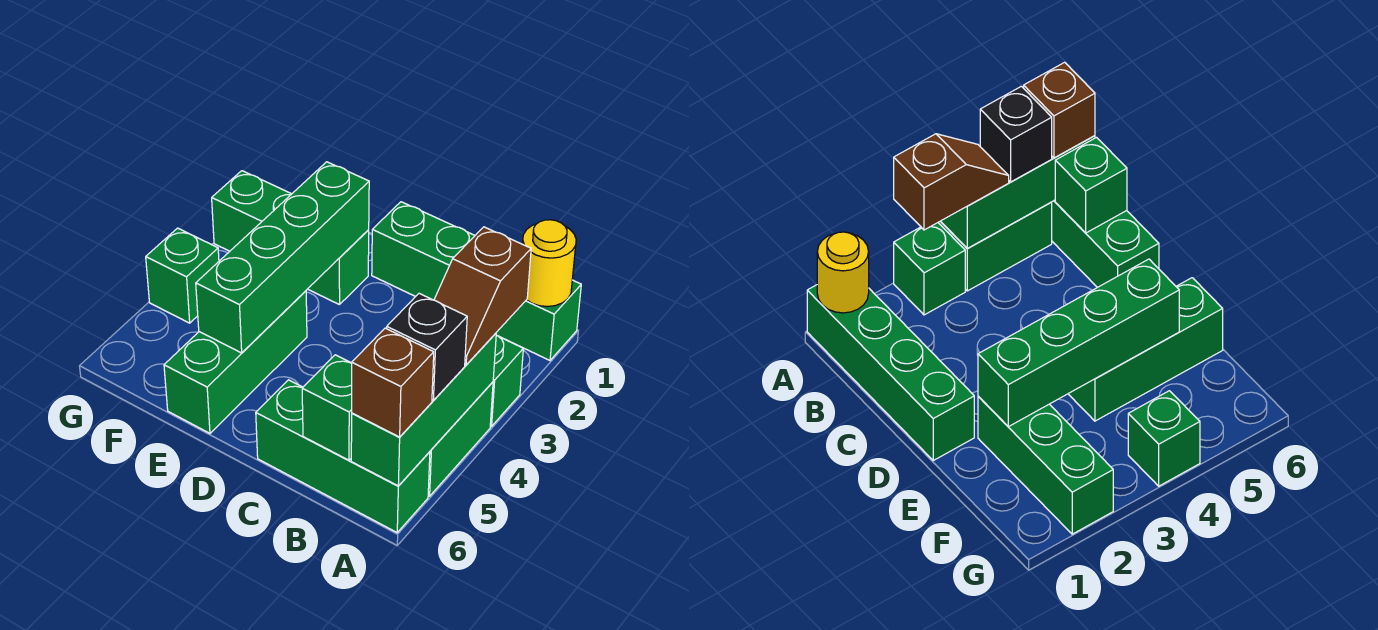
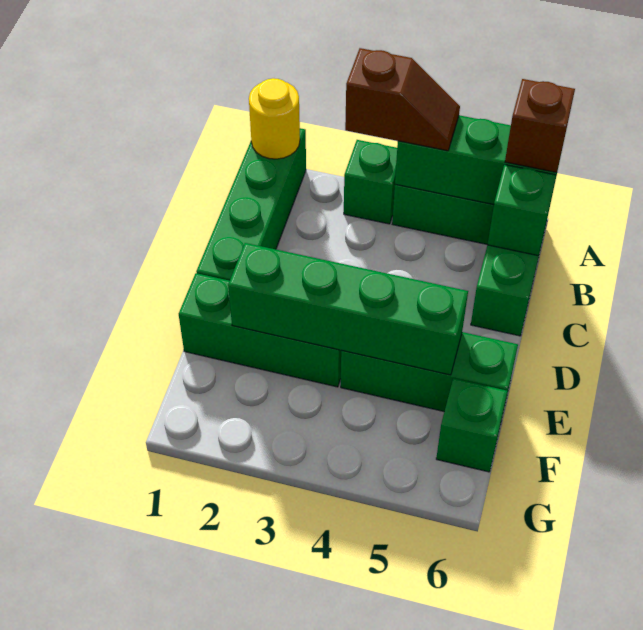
black brick A5 level 3 -> none
green brick E2:G2 level 1 -> green brick E1:E3 level 1
green brick G4 level 1 -> green brick F6 level 1

